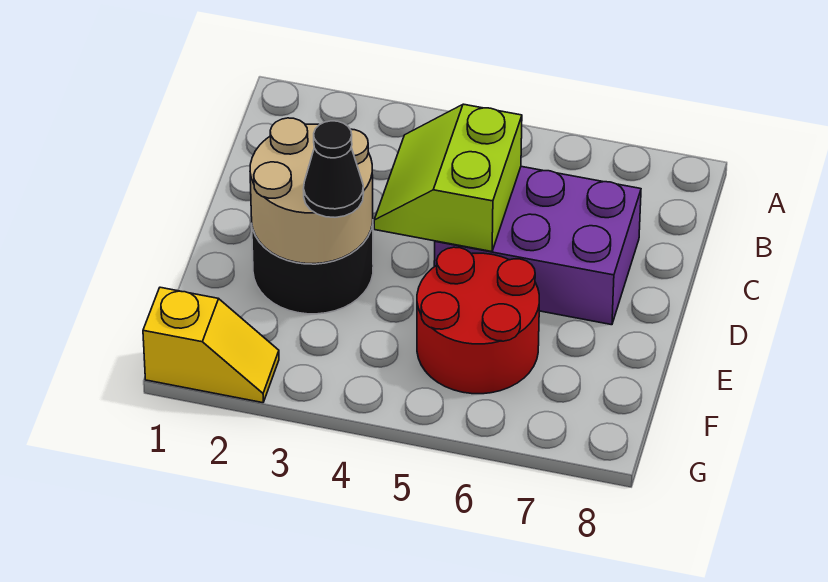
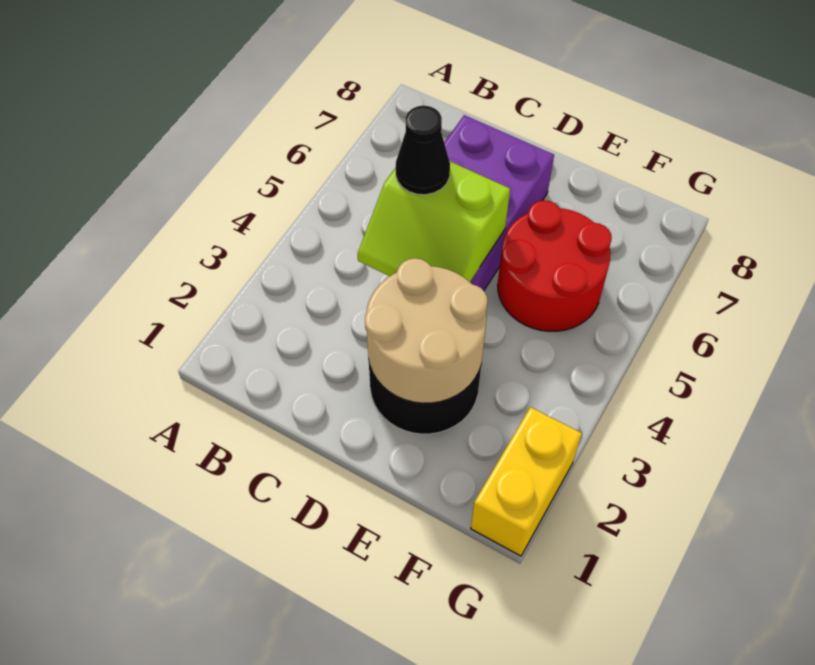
black cone E3 level 3 -> black cone C5 level 3
yellow slope G1:G2 level 1 top 1 -> yellow brick G1:G2 level 1

